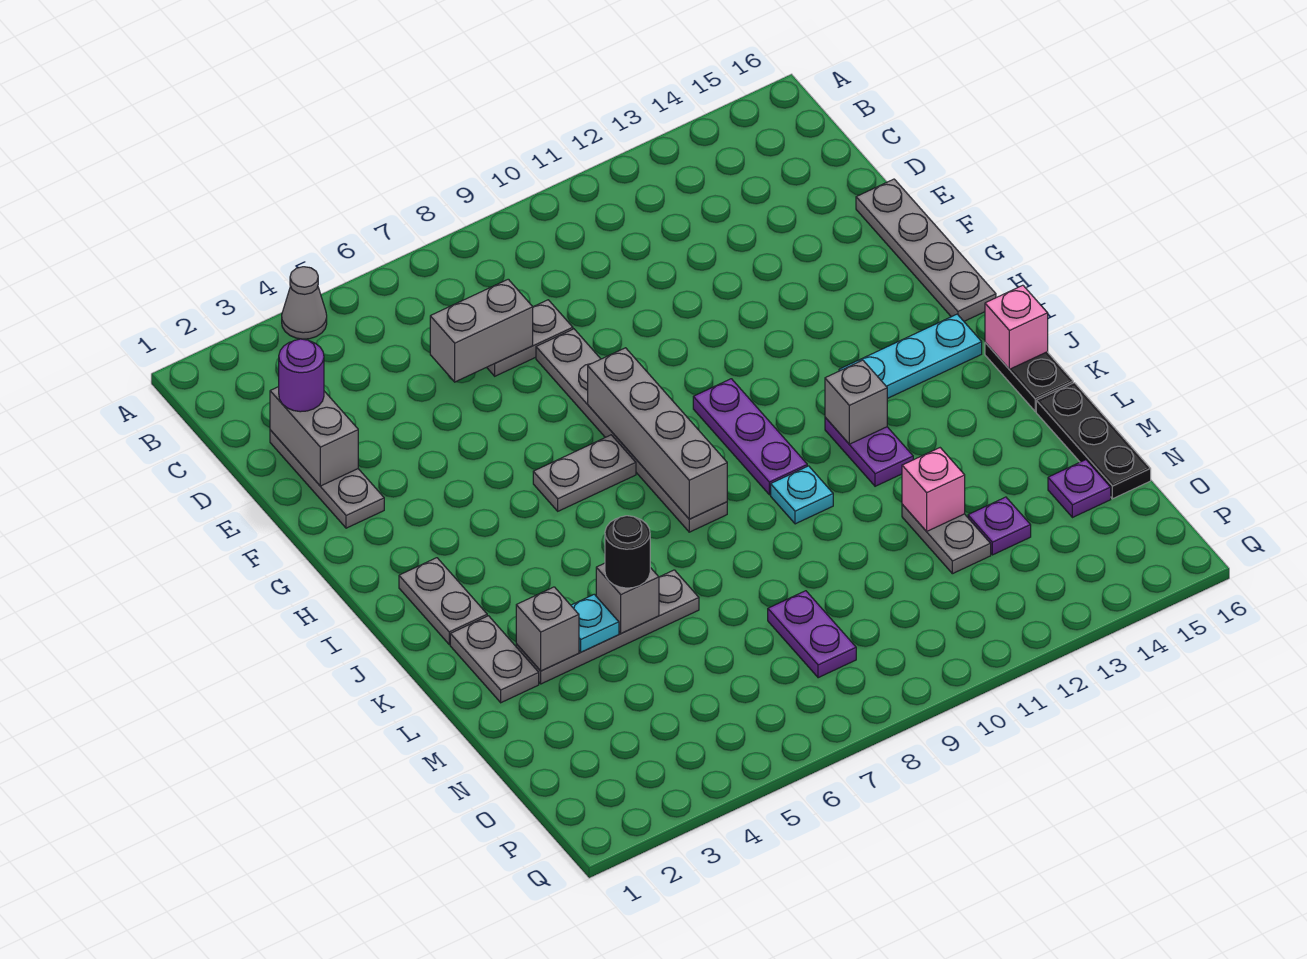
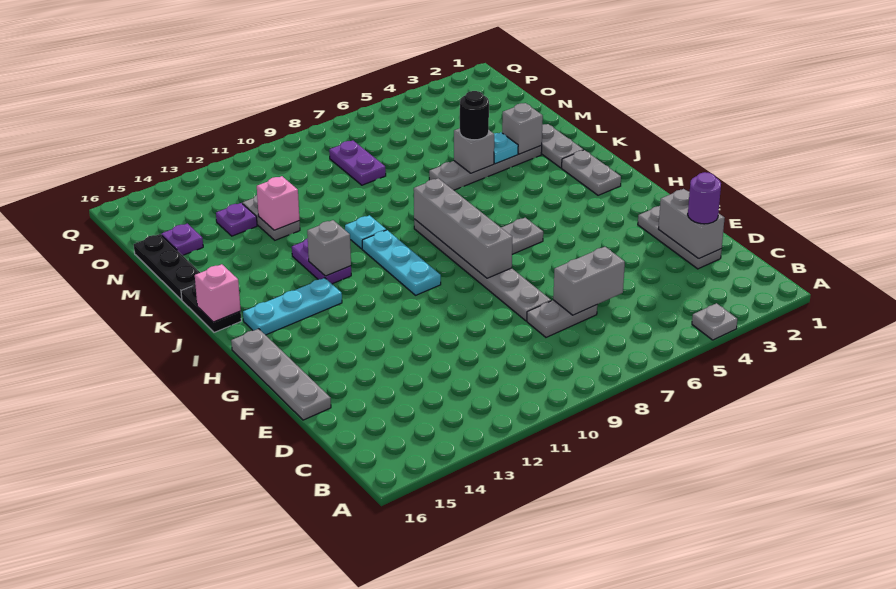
grey cone A4 level 1 -> grey plate A4 level 1
purple plate H10:J10 level 1 -> cyan plate H10:J10 level 1

